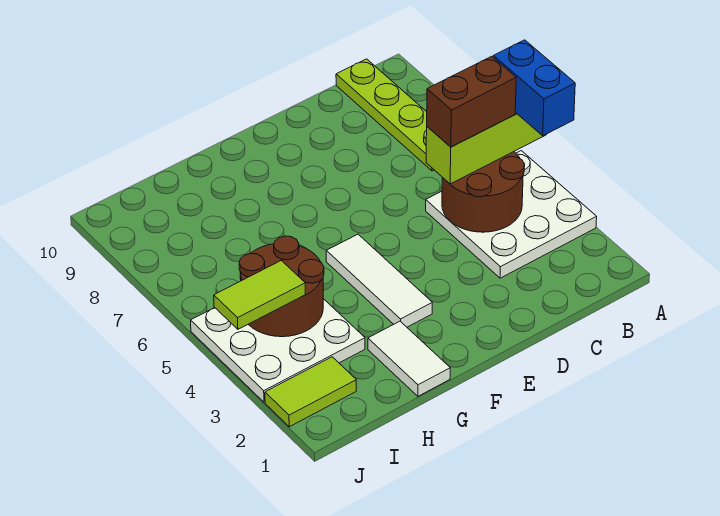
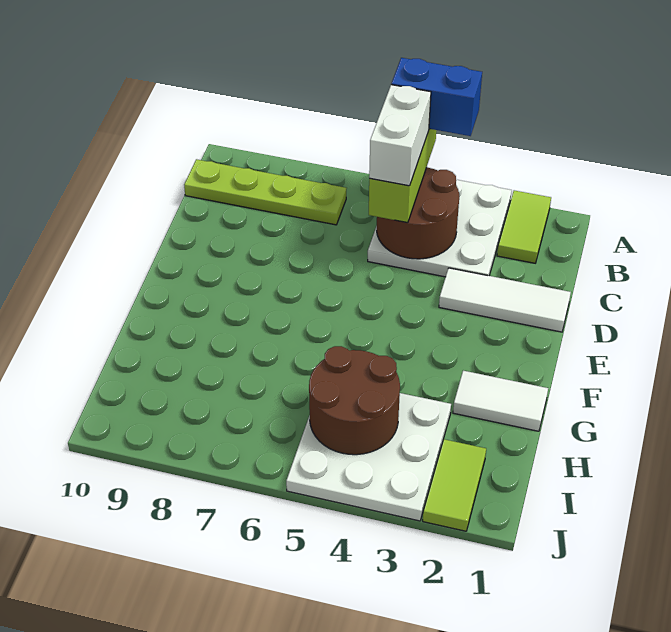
brown brick B5:C5 level 4 -> white brick B5:C5 level 4
white tile F3:F5 level 1 -> white tile D1:D3 level 1
lime tile I4:J4 level 3 -> lime tile A2:B2 level 1

